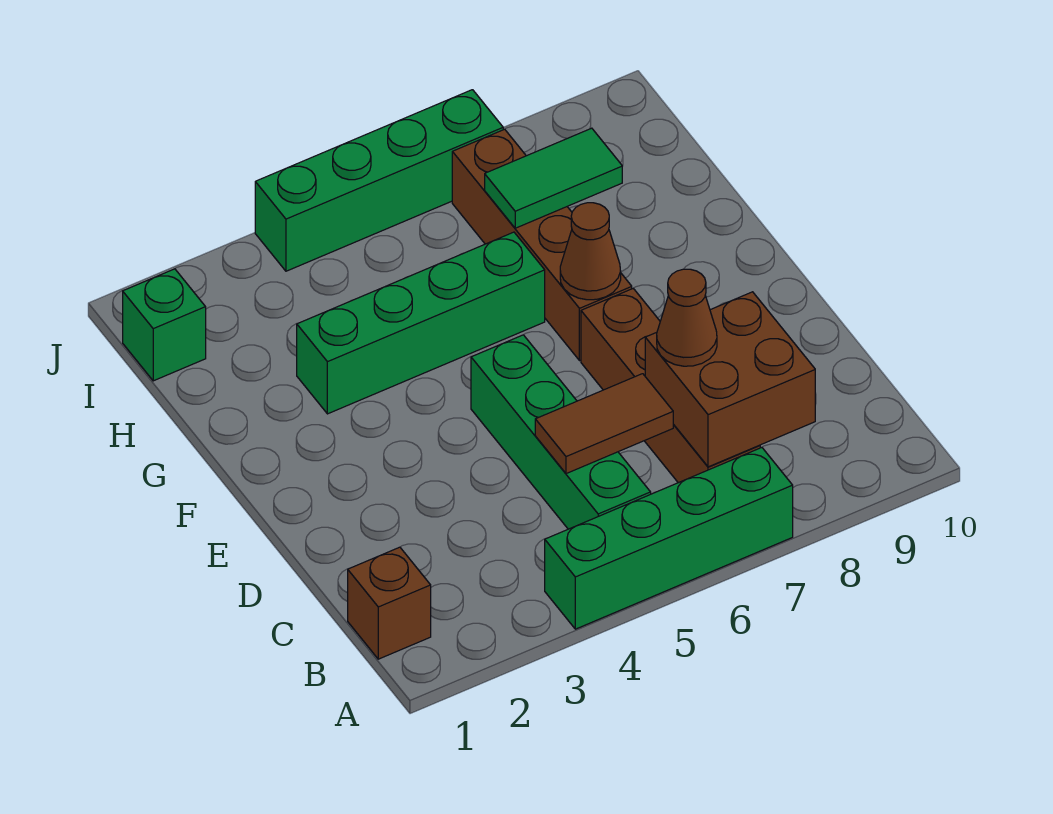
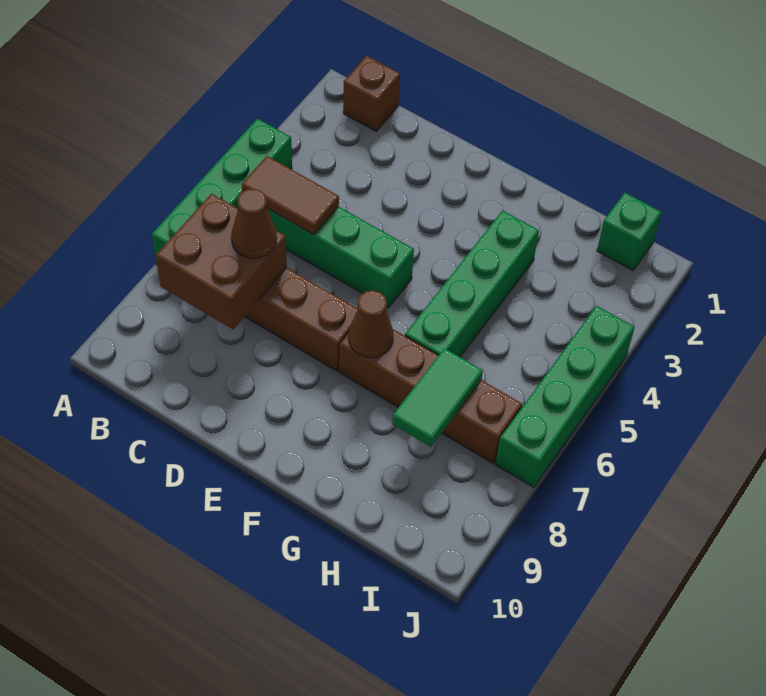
brown tile C5:C6 level 2 -> brown tile B5:C5 level 2

